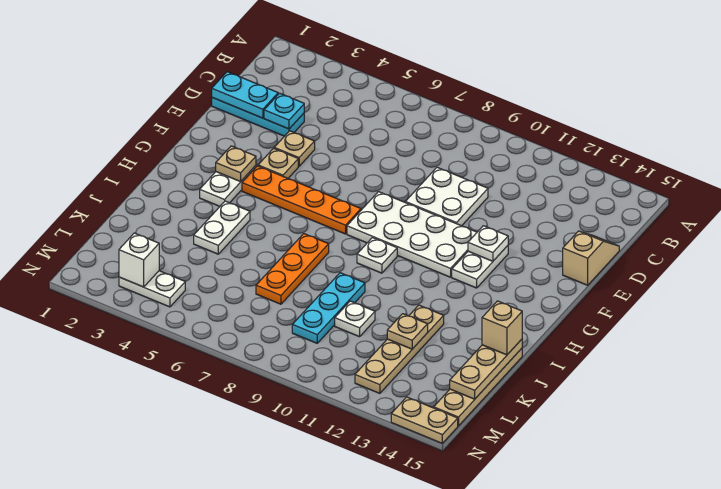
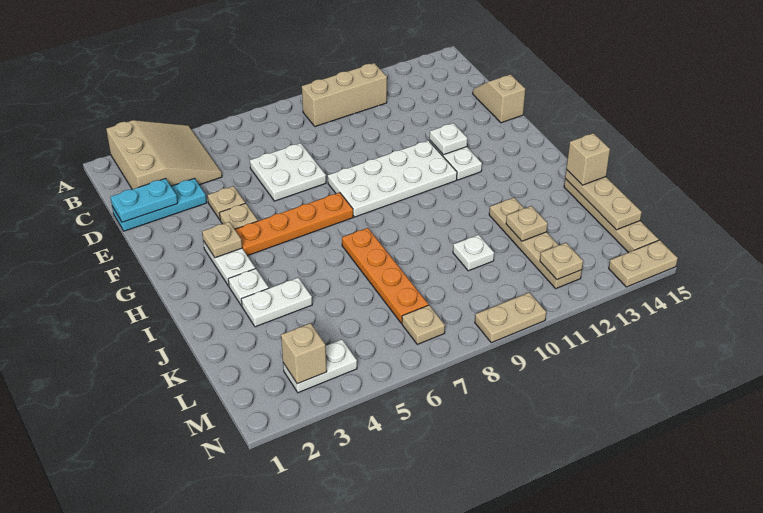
none -> tan slope A2:C4 level 1 top 2
none -> tan brick B9:B11 level 1
cyan plate D3 level 2 -> none
white plate D9:E10 level 1 -> white plate D6:E7 level 1
white plate H9 level 1 -> white plate I3 level 1
white plate I4:J4 level 1 -> white plate J3:J4 level 1
orange plate I7:K7 level 1 -> orange plate I7:L7 level 1
cyan plate J9:L9 level 1 -> none
white brick M3 level 2 -> tan brick M3 level 2
none -> tan plate M7 level 1
none -> tan plate M12 level 2
none -> tan plate N9:N10 level 1

